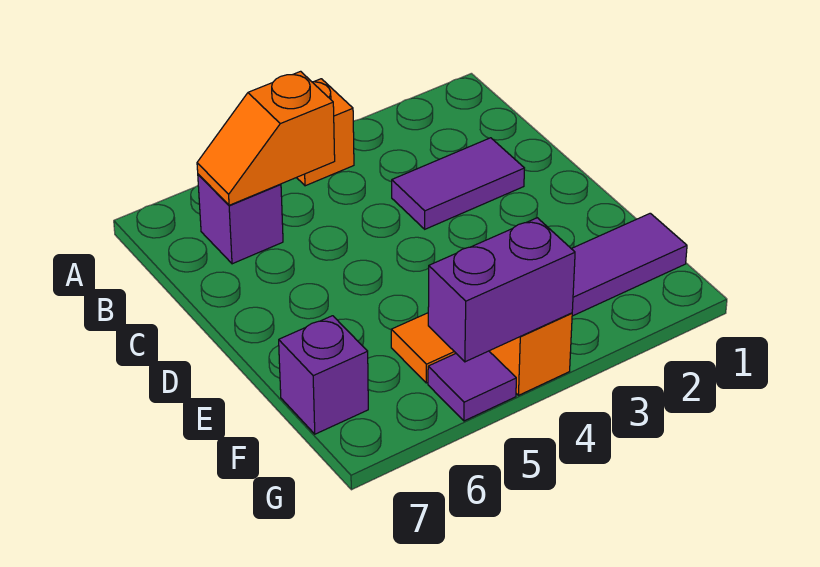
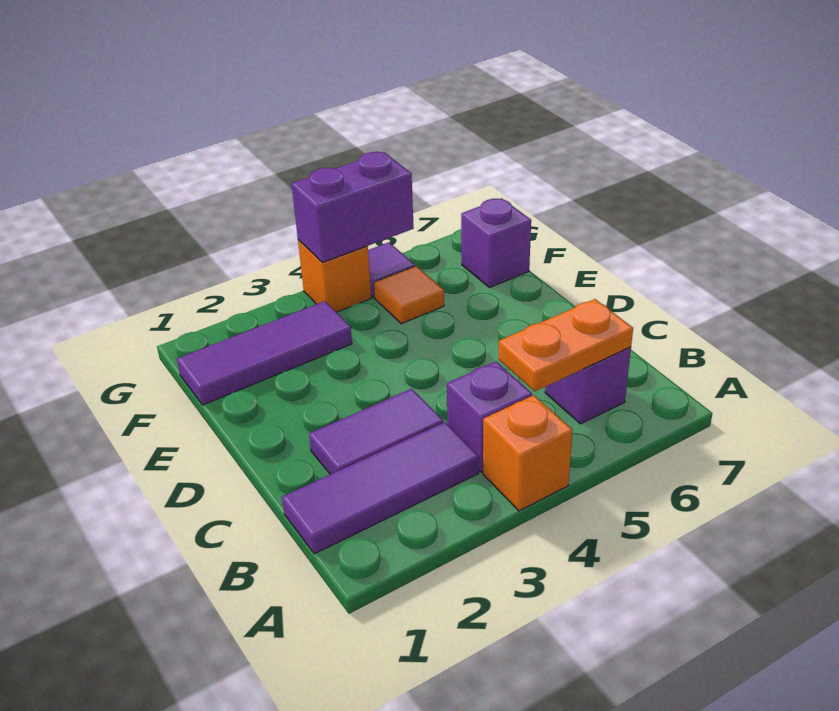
none -> purple tile B1:B3 level 1
none -> purple brick B4 level 1
orange slope B5:B6 level 2 top 5 -> orange plate B5:B6 level 2

